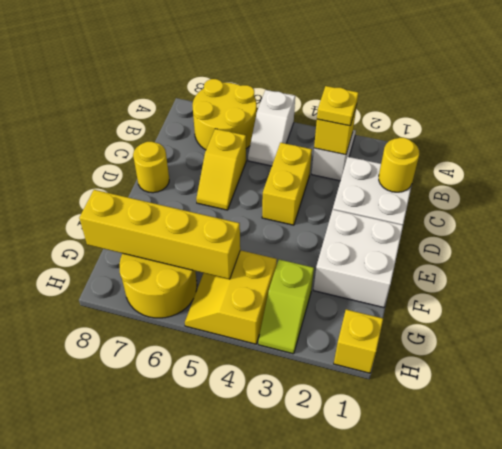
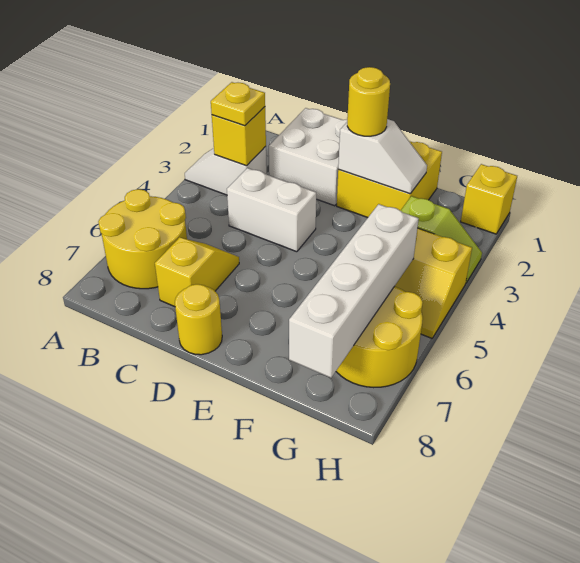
white slope A5:B5 level 1 top A -> white slope E2:F2 level 2 top E
yellow round brick C1 level 2 -> yellow round brick E2 level 3
yellow brick C4:D4 level 1 -> white brick C4:D4 level 1
yellow slope C6:D6 level 1 top C -> yellow slope C6:C7 level 1 top 7
white brick E1:F2 level 1 -> yellow brick E1:F2 level 1
yellow brick G5:G8 level 2 -> white brick G5:G8 level 2

